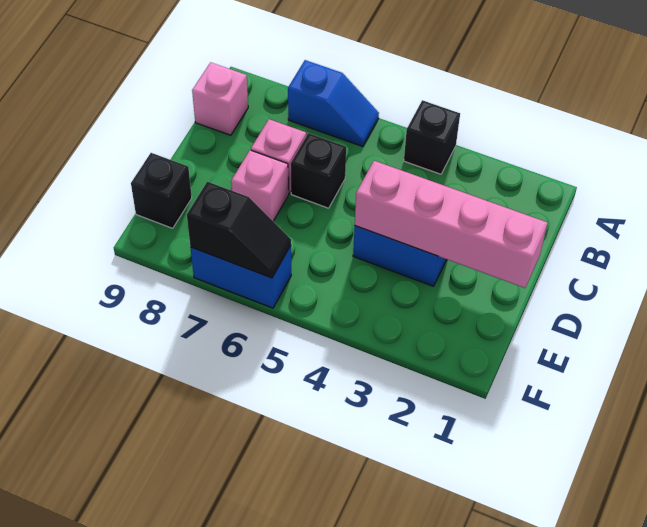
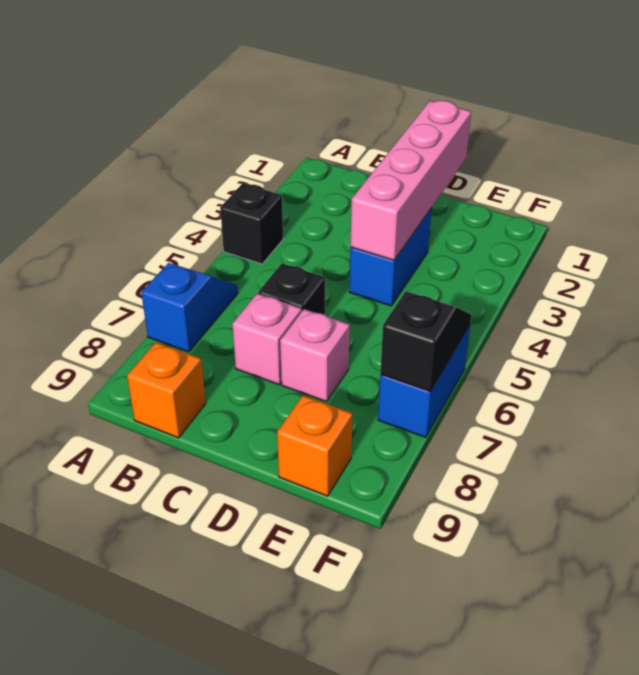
pink brick B9 level 1 -> orange brick B9 level 1
black brick E9 level 1 -> orange brick E9 level 1

